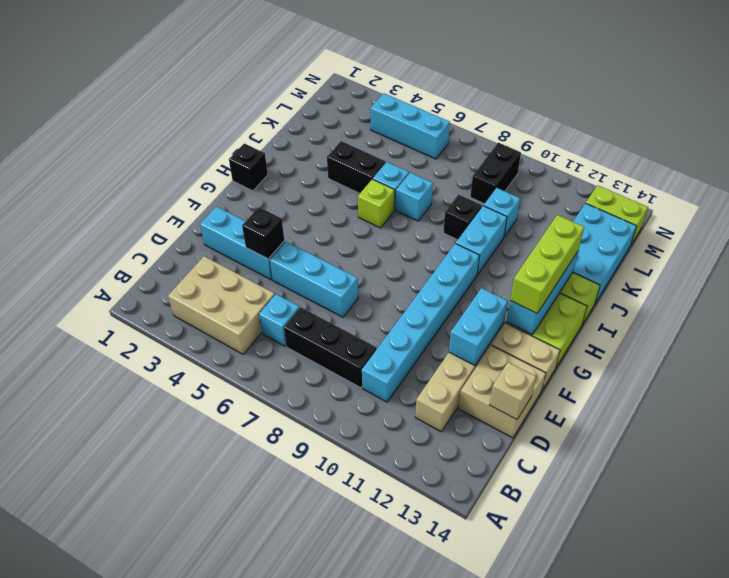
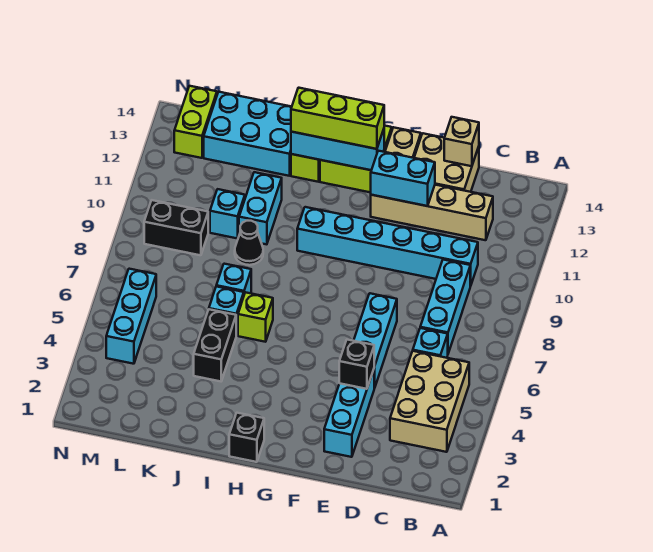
black brick C7:C9 level 1 -> cyan brick C7:C9 level 1
cyan brick I10:J10 level 1 -> cyan brick J10:J11 level 1
black brick J9 level 1 -> black cone J9 level 1

